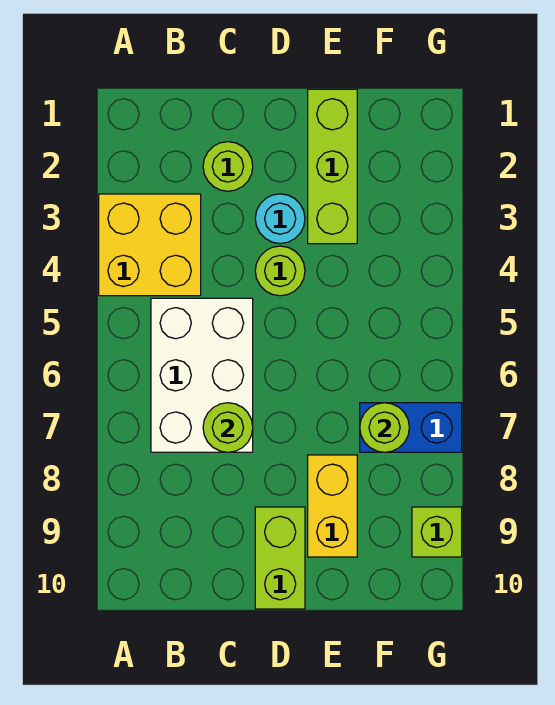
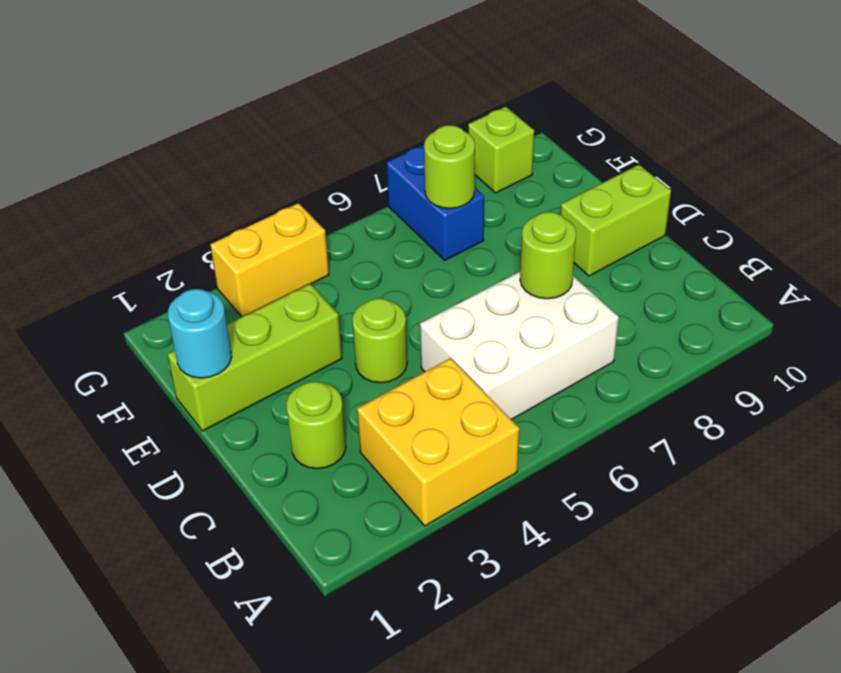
cyan round brick D3 level 1 -> cyan round brick E1 level 2
yellow brick E8:E9 level 1 -> yellow brick G3:G4 level 1

